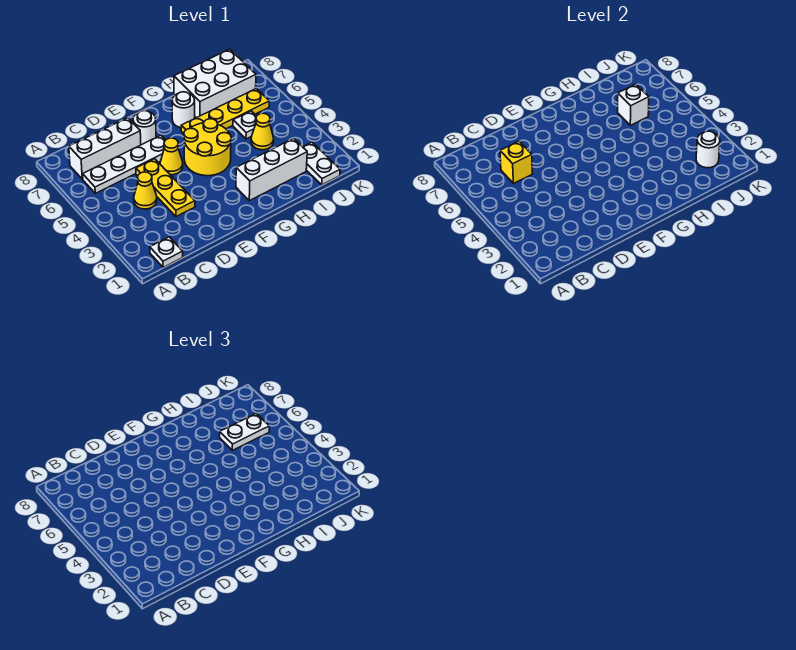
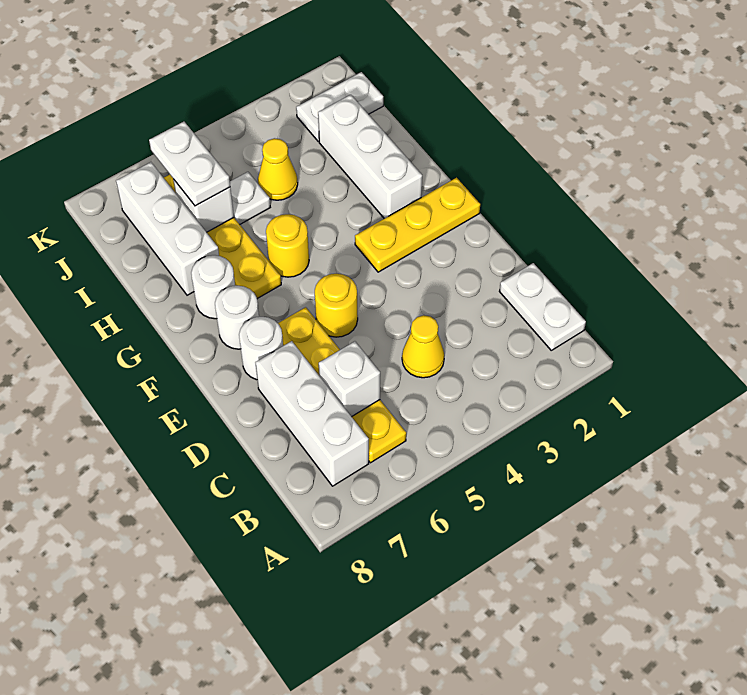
white plate B1 level 1 -> white plate B1:C1 level 1
white plate B6:E6 level 1 -> yellow plate B6:E6 level 1
yellow brick C6 level 2 -> white brick C6 level 2
yellow plate D3:D5 level 1 -> yellow plate F1:F3 level 1
yellow cone E5 level 1 -> yellow round brick E5 level 1
yellow round brick F4:G5 level 1 -> yellow round brick G5 level 1
white brick H7:J8 level 1 -> white brick H7:J7 level 1
white round brick J2 level 2 -> white round brick F7 level 1

